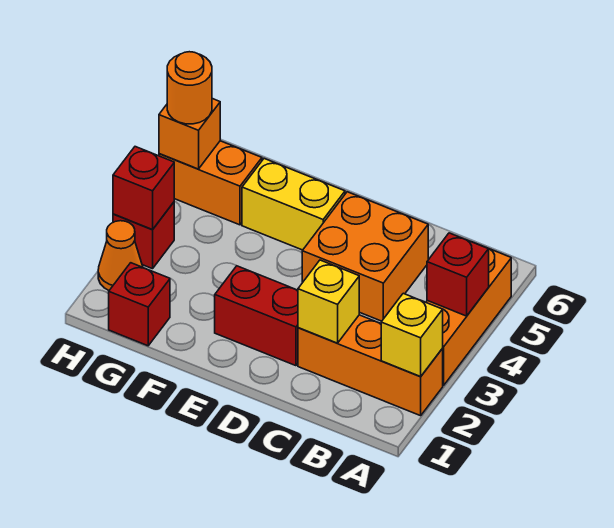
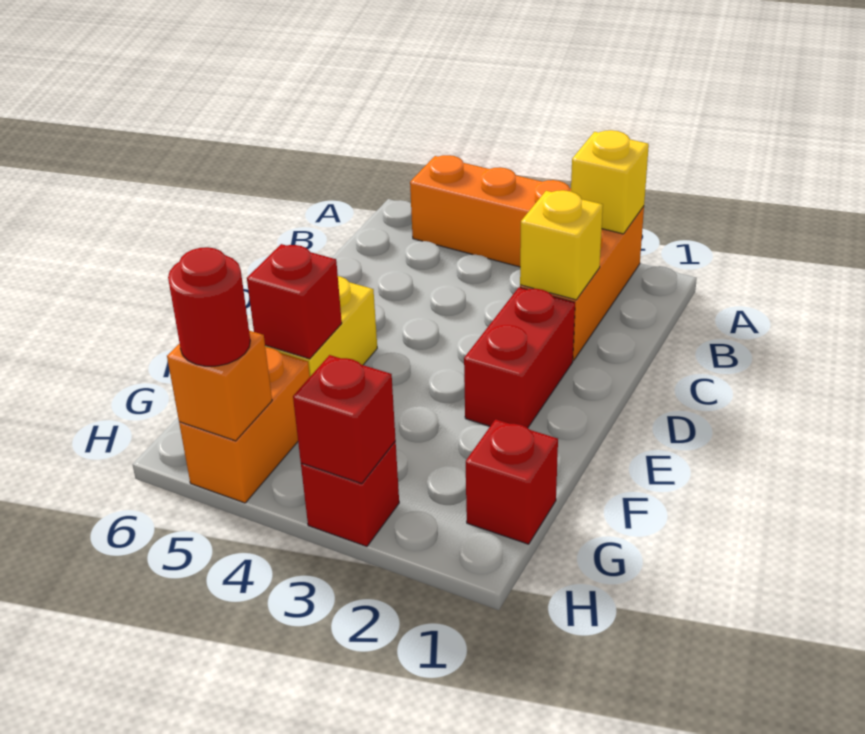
red brick A4 level 2 -> red brick F5 level 2
orange brick C4:D5 level 1 -> none
orange cone H2 level 1 -> none
orange round brick H5 level 3 -> red round brick H5 level 3

